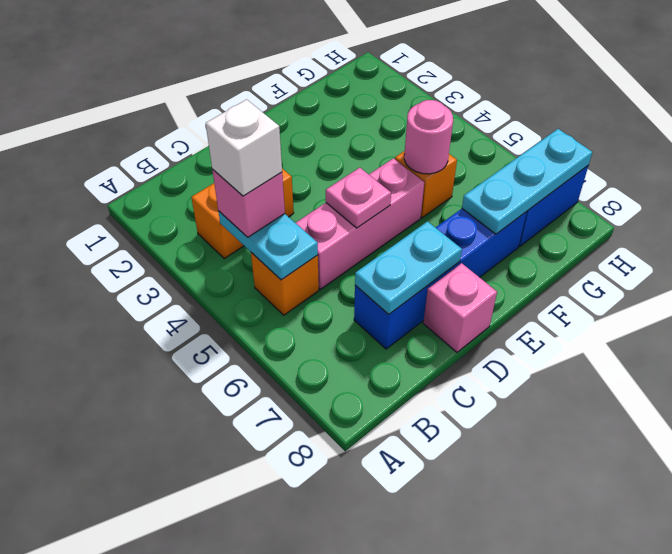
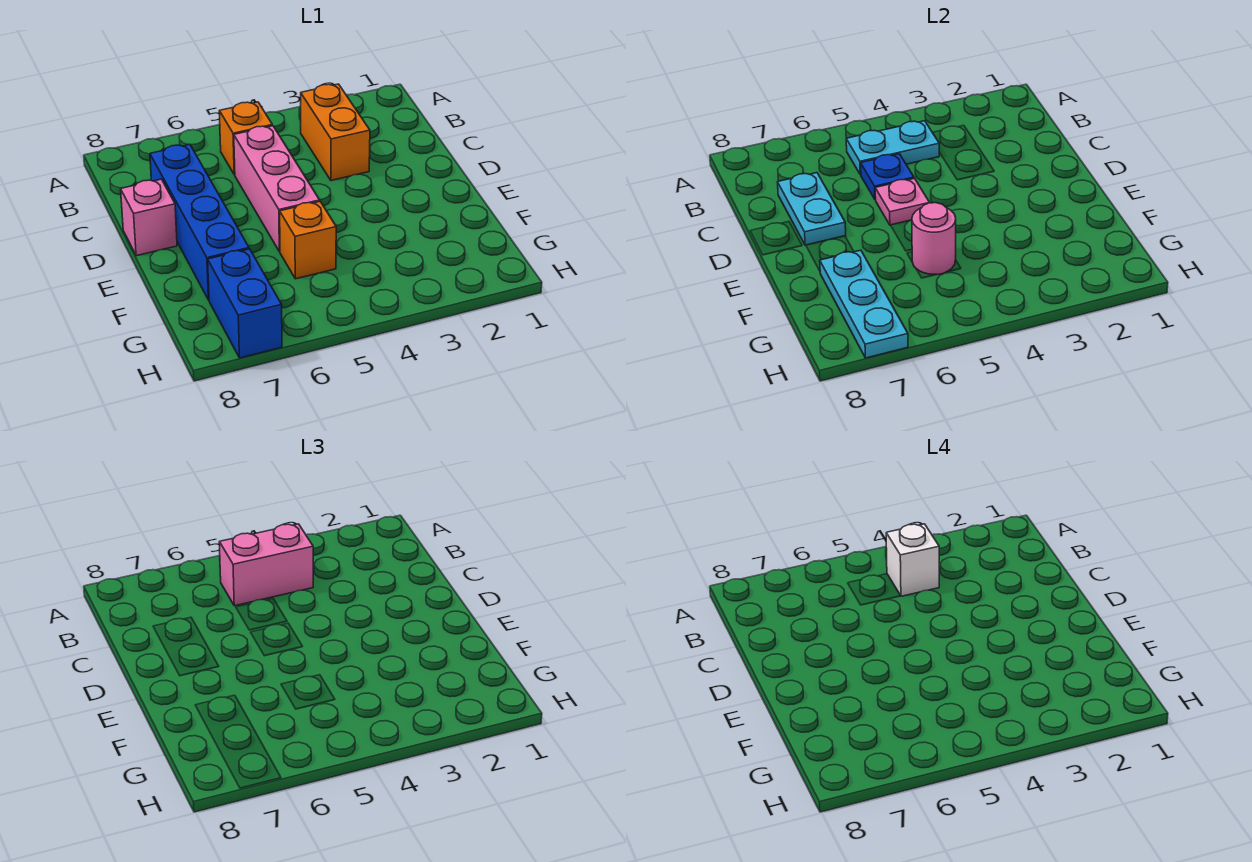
pink brick B4 level 3 -> pink brick B4:B5 level 3
none -> blue plate C5 level 2

